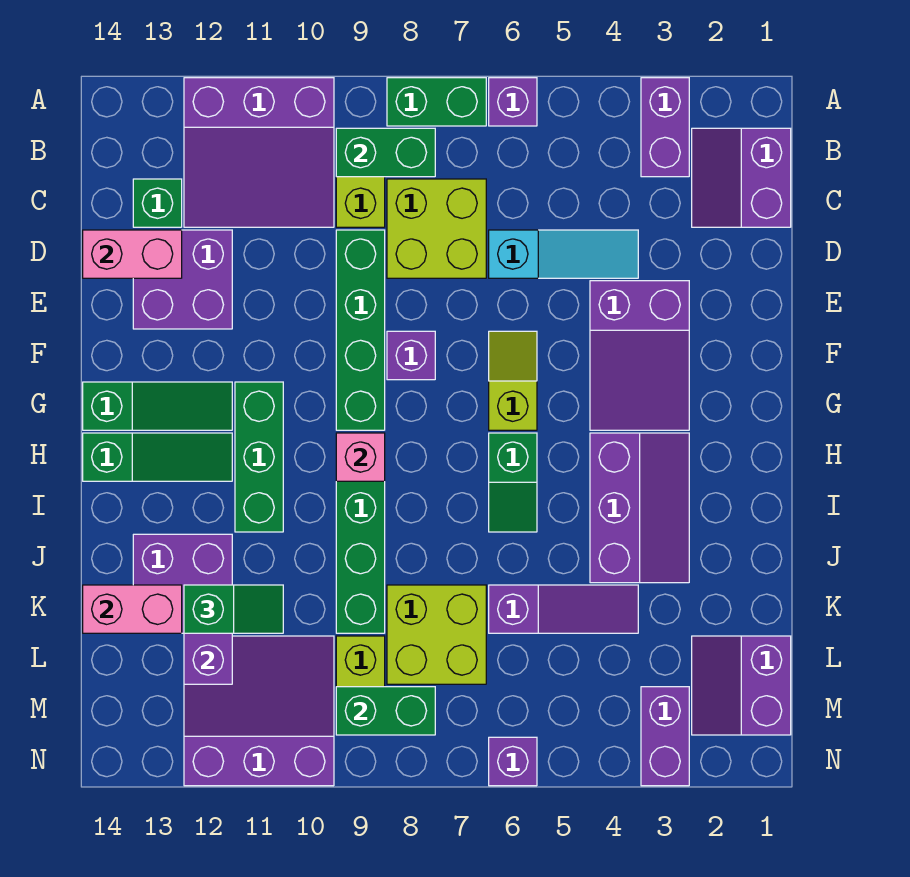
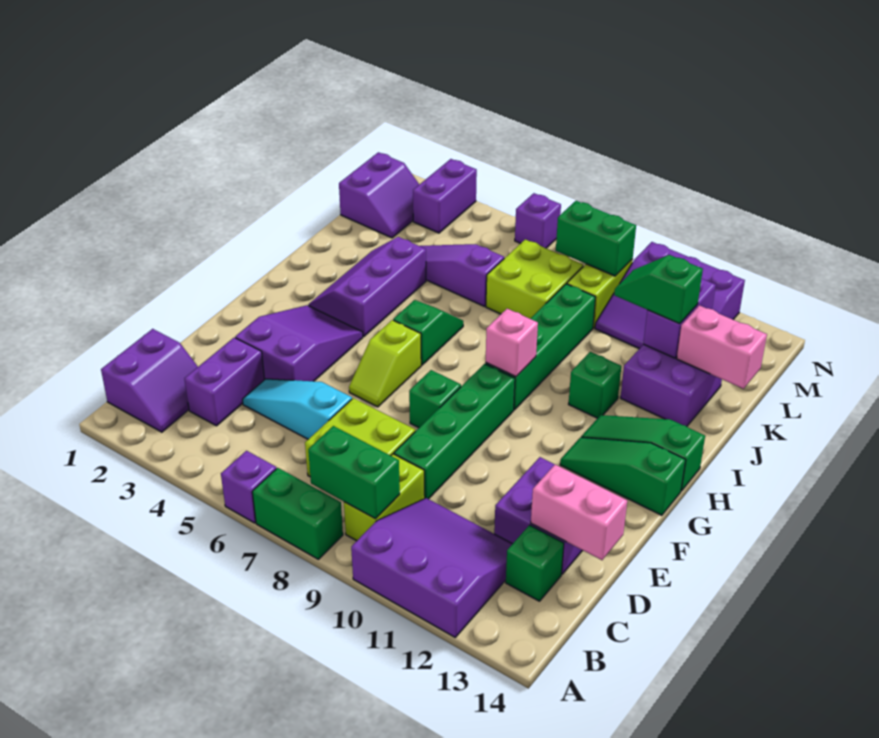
purple brick A3:B3 level 1 -> purple brick C3:D3 level 1
purple brick F8 level 1 -> green brick F8 level 1
green brick G11:I11 level 1 -> green brick I11 level 1

